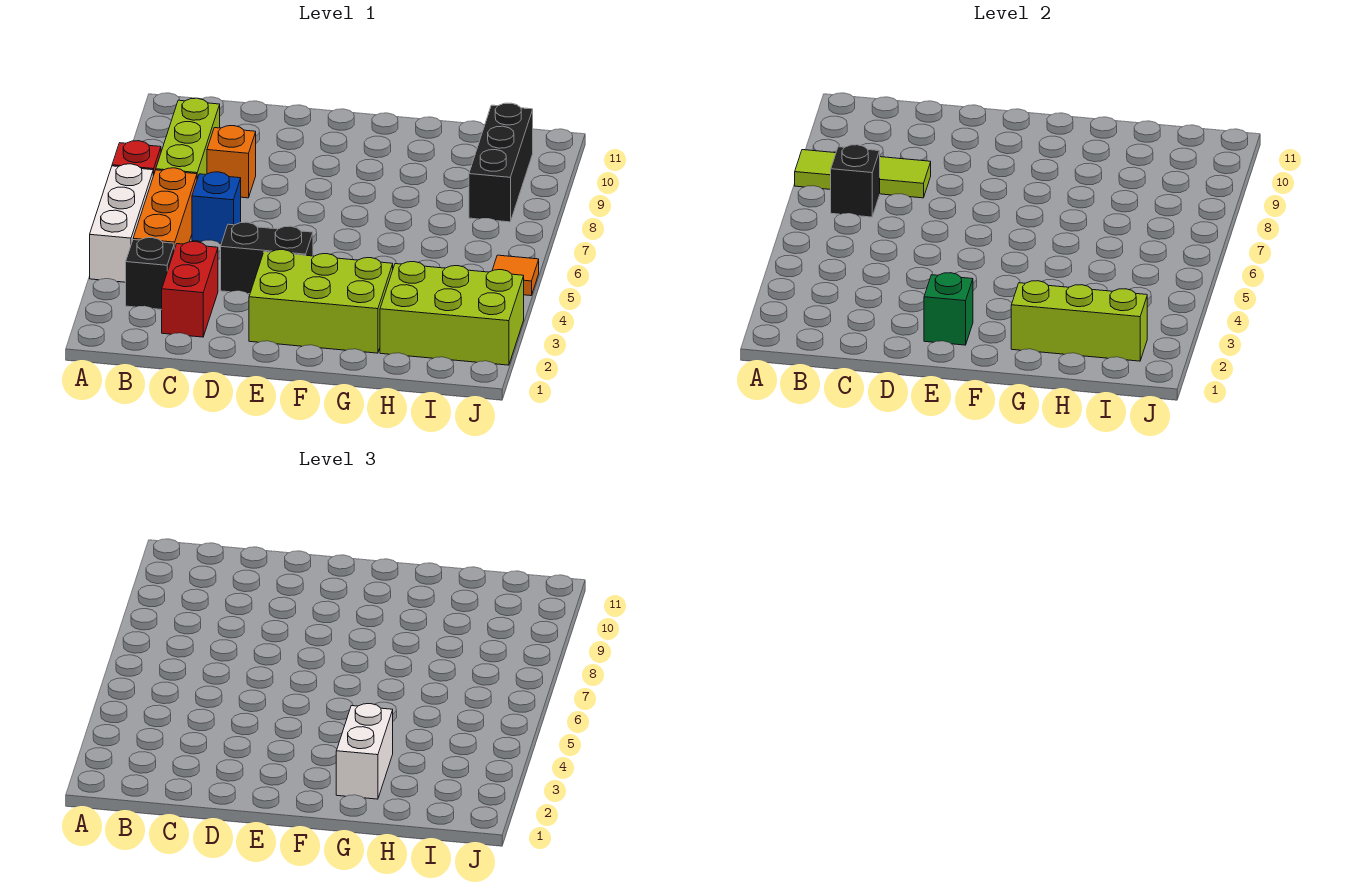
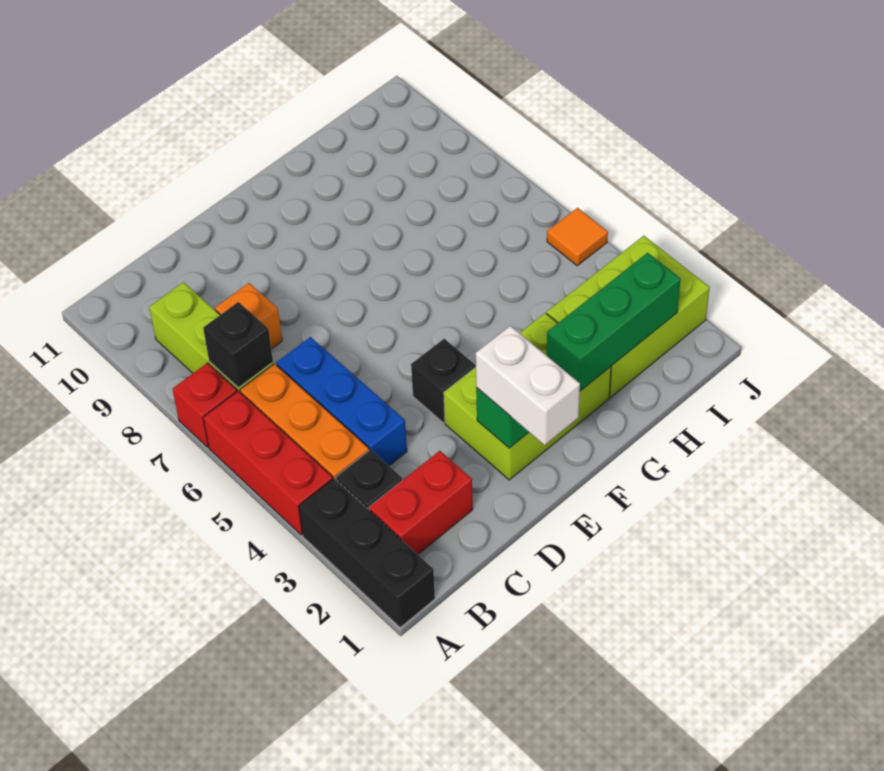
white brick A4:A6 level 1 -> red brick A4:A6 level 1
lime tile A8:C8 level 2 -> none
red brick C2:C3 level 1 -> red brick B2:C2 level 1
blue brick C6 level 1 -> blue brick C4:C6 level 1
black brick D4:E4 level 1 -> black brick E4 level 1
lime brick G2:I2 level 2 -> green brick G2:I2 level 2
white brick G2:G3 level 3 -> white brick E1:E2 level 3
black brick I8:I10 level 1 -> black brick A1:A3 level 1

